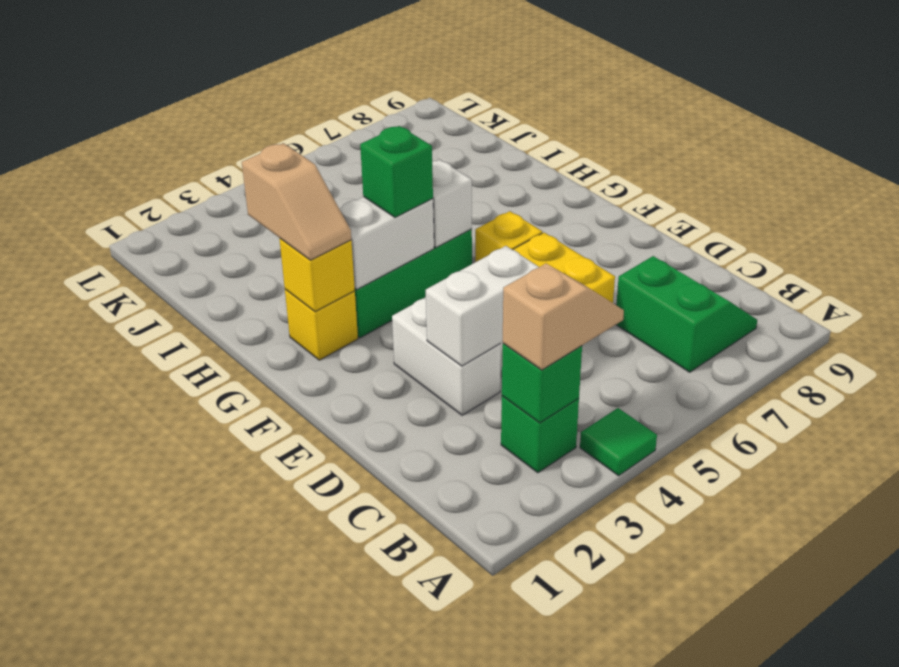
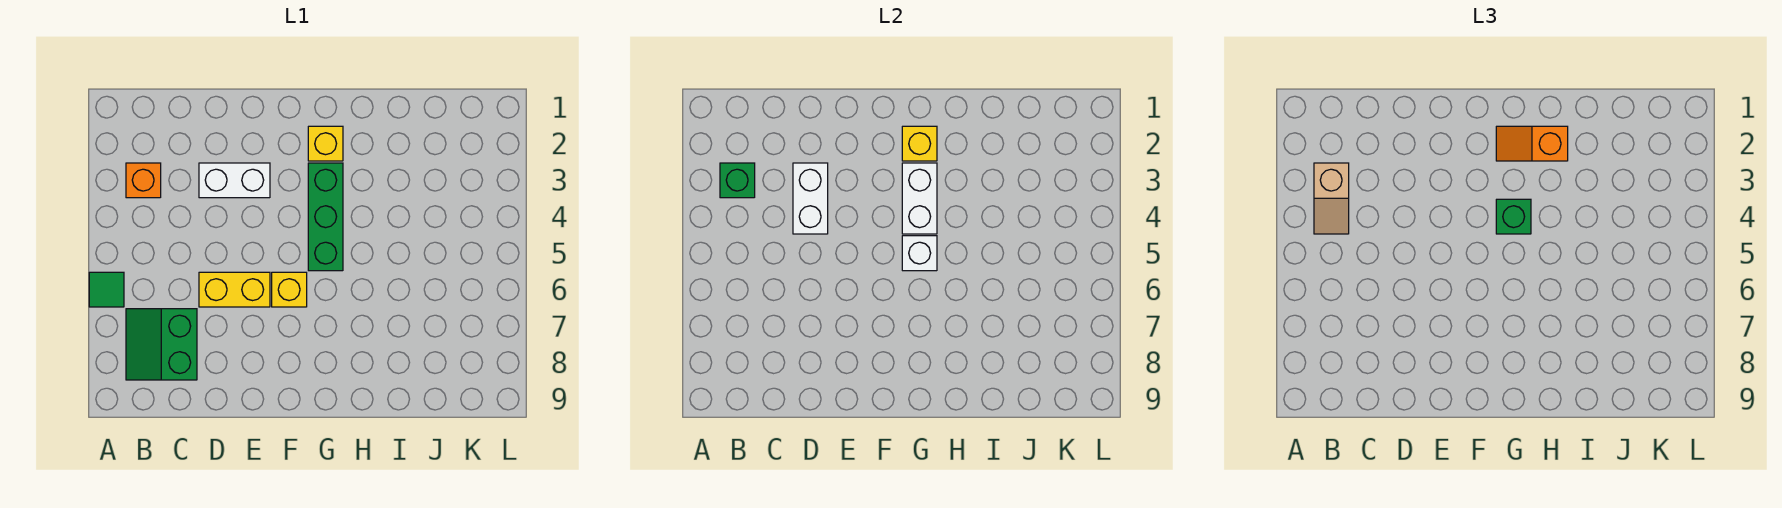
green tile A4 level 1 -> green tile A6 level 1
green brick B3 level 1 -> orange brick B3 level 1
green slope B7:C8 level 1 top 7 -> green slope B7:C8 level 1 top C
tan slope G2:H2 level 3 top H -> orange slope G2:H2 level 3 top H

